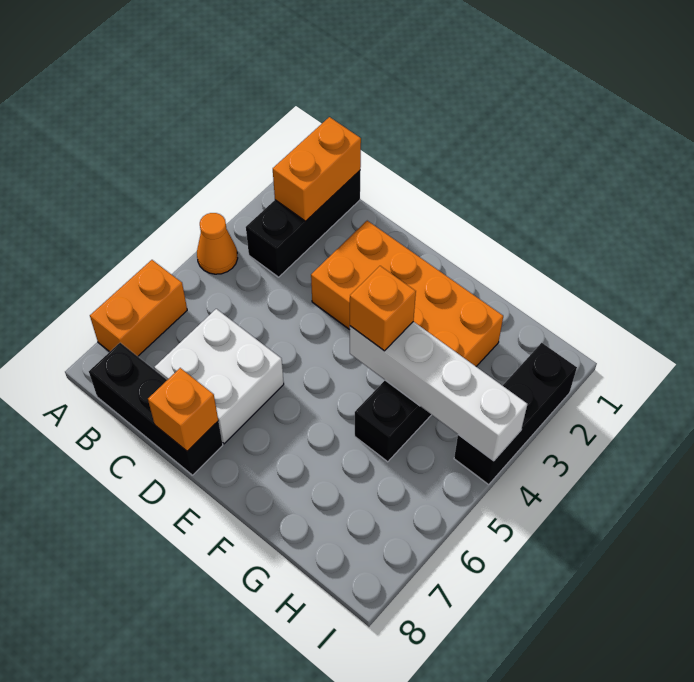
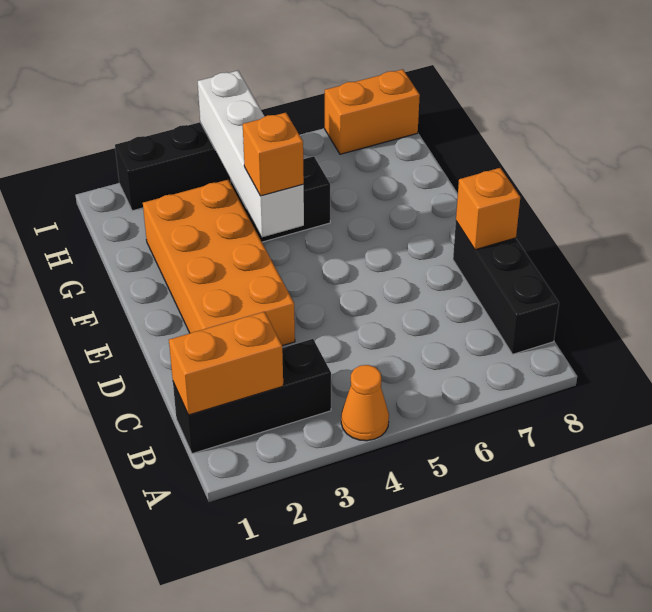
orange brick A6:A7 level 1 -> orange brick I7:I8 level 1
white brick C6:D7 level 1 -> none

